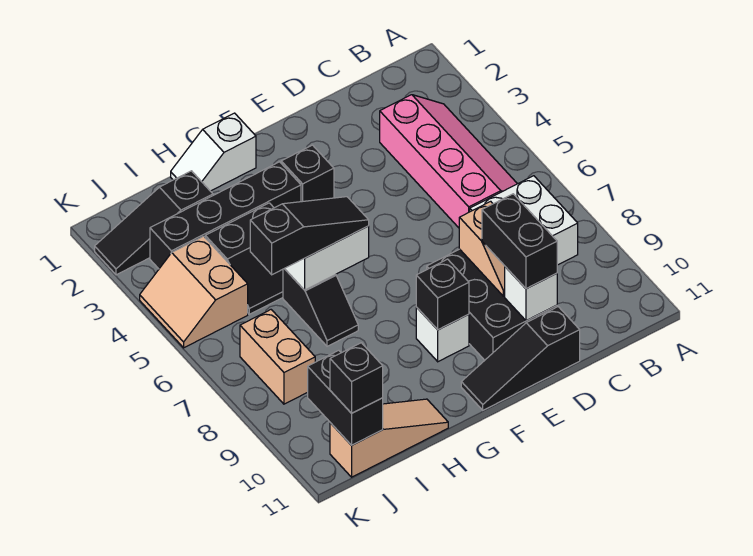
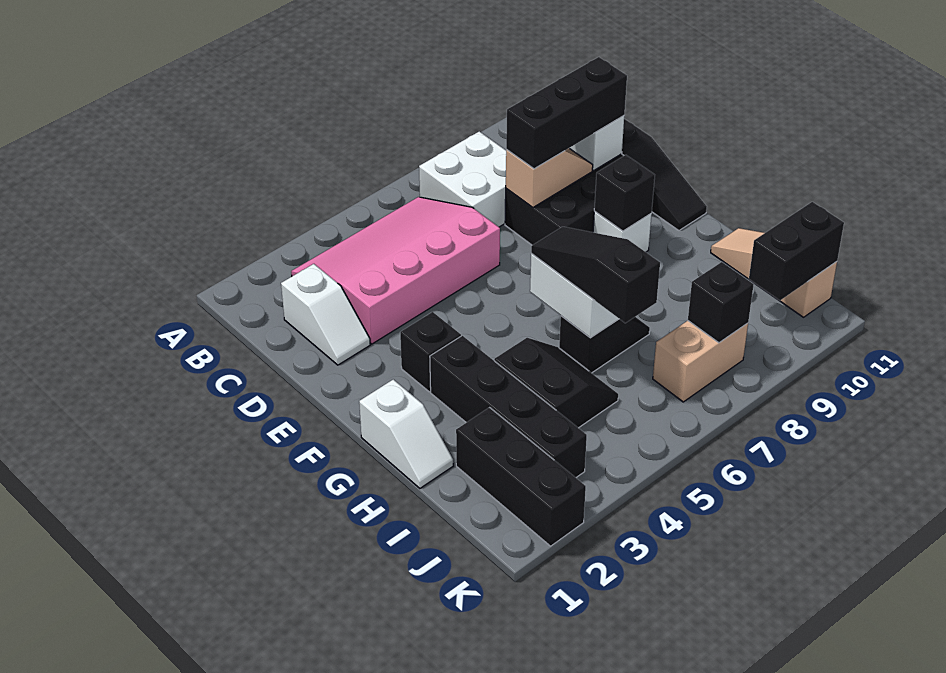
pink slope B3:C6 level 1 top C -> pink slope B3:D6 level 1 top D
none -> white slope C2:D2 level 1 top C
black brick D9:D10 level 3 -> black brick D8:D10 level 3
black slope I2:K2 level 1 top I -> black brick I2:K2 level 1
tan slope J4:K5 level 1 top J -> none
black brick J11 level 3 -> black brick J8 level 2

